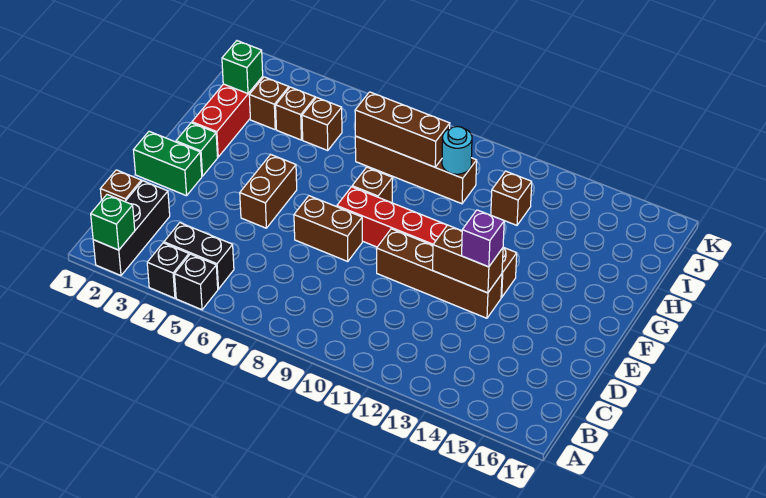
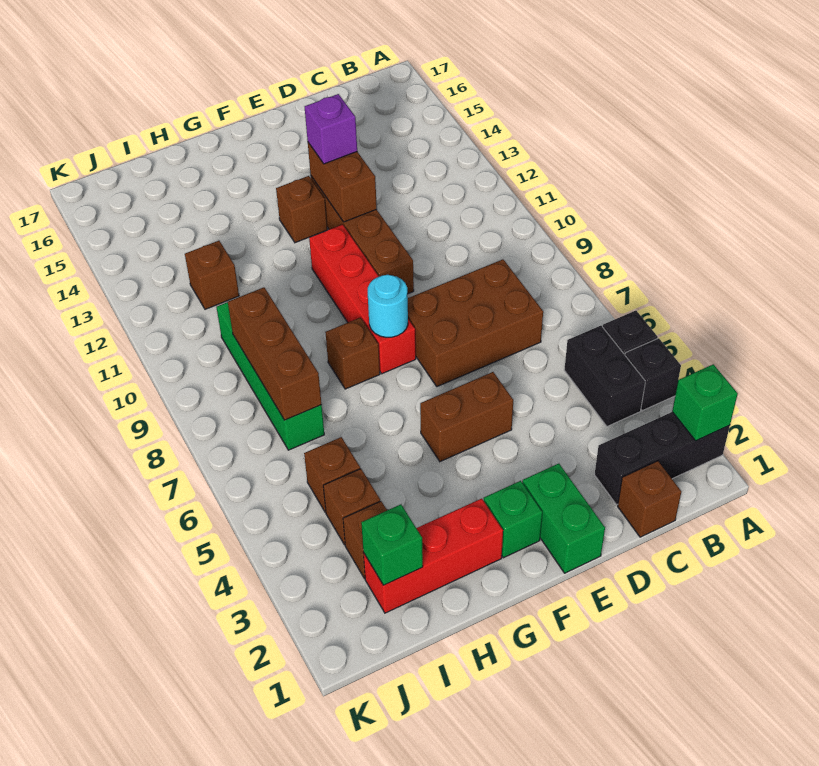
brown brick E7:E8 level 1 -> brown brick C7:E8 level 1
brown brick I7:I10 level 1 -> green brick I7:I10 level 1
cyan round brick I10 level 2 -> cyan round brick F8 level 2

